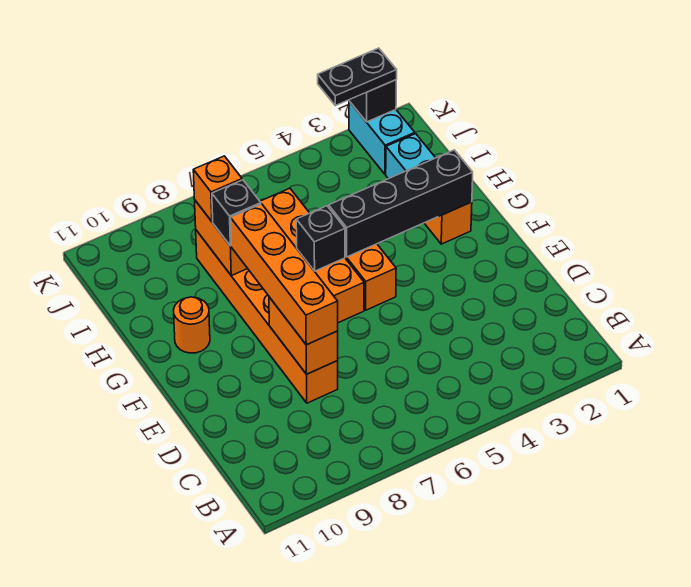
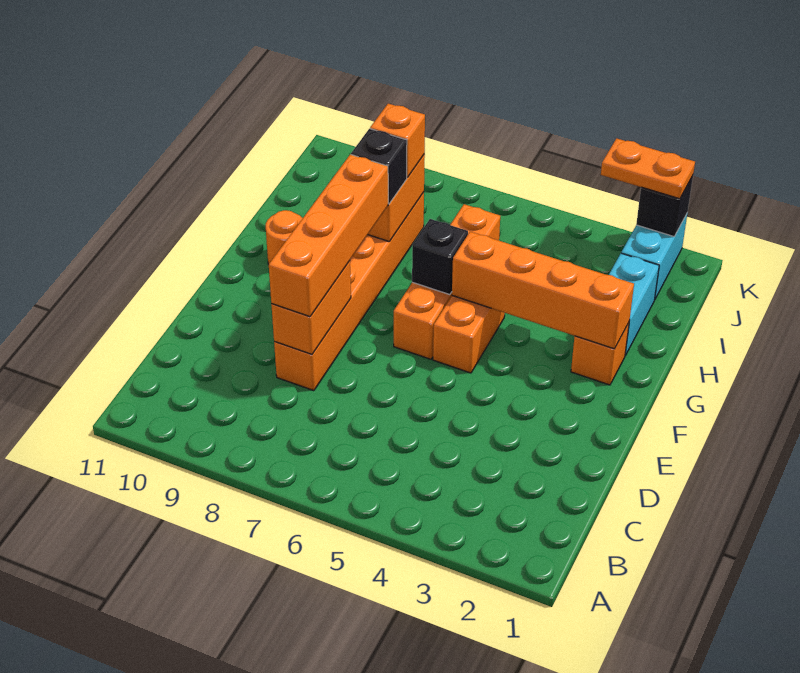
black brick G2:G5 level 2 -> orange brick G2:G5 level 2
black plate K2:K3 level 3 -> orange plate K2:K3 level 3

